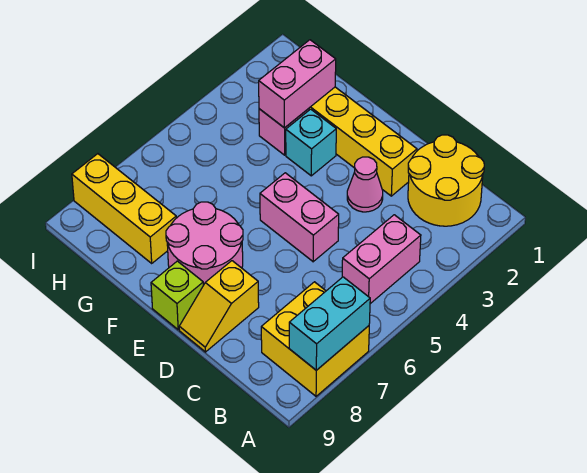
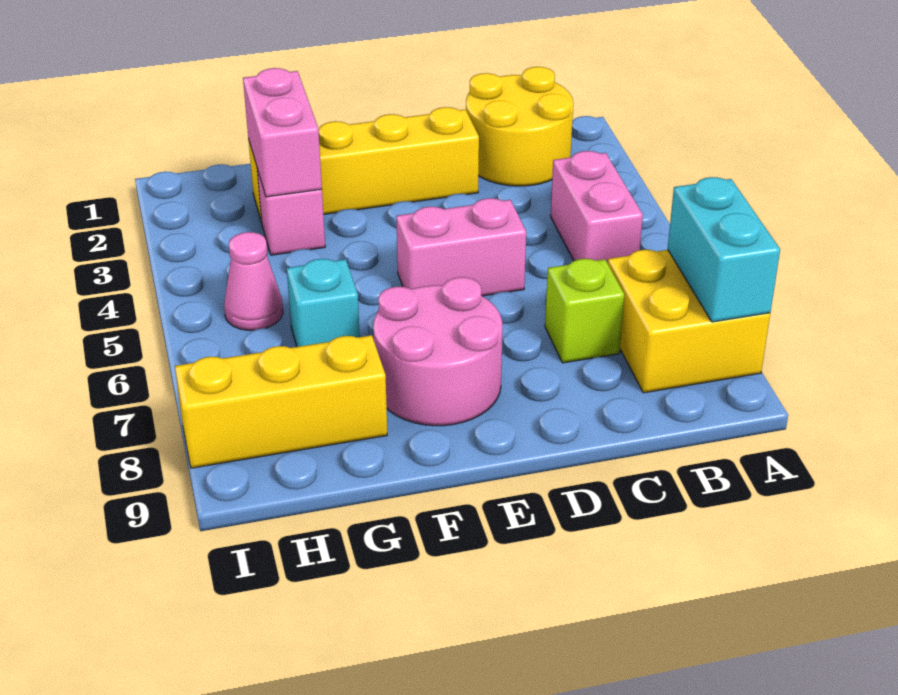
pink cone D3 level 1 -> pink cone H5 level 1
yellow slope D8:D9 level 1 top 8 -> none
lime brick E9 level 1 -> lime brick C7 level 1
cyan brick F3 level 1 -> cyan brick G6 level 1

